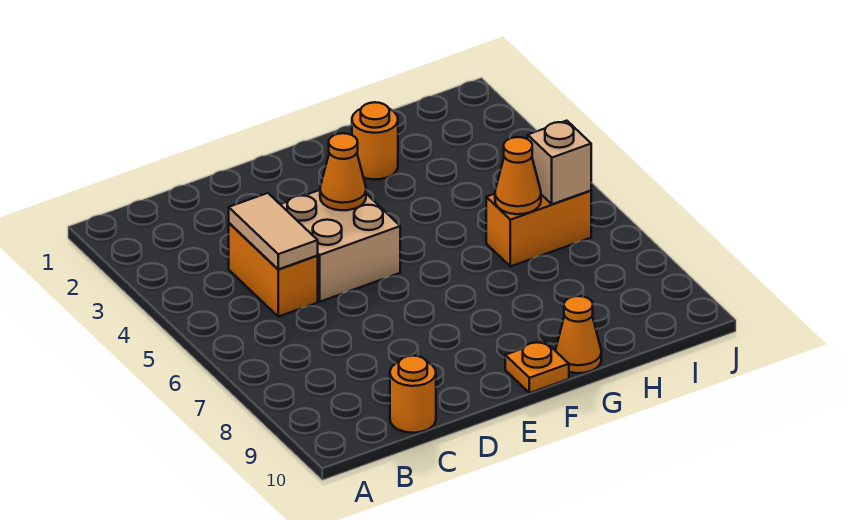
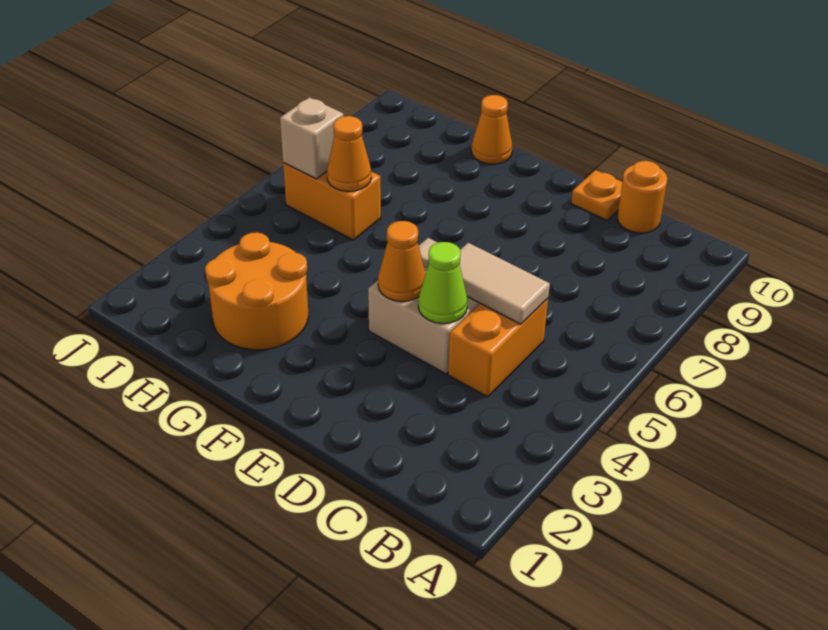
tan tile C4:C5 level 2 -> tan tile C5:D5 level 2
none -> lime cone D4 level 2
orange plate F10 level 1 -> orange plate D10 level 1
orange round brick G2 level 1 -> orange round brick G2:H3 level 1

